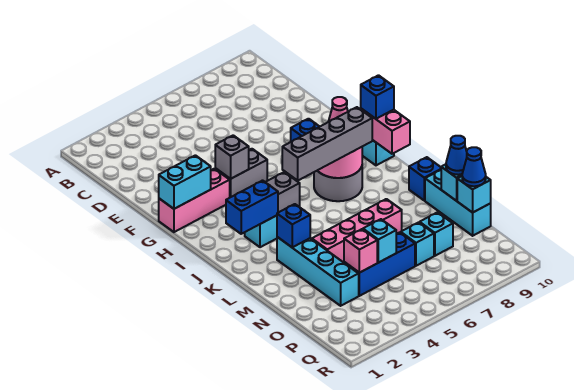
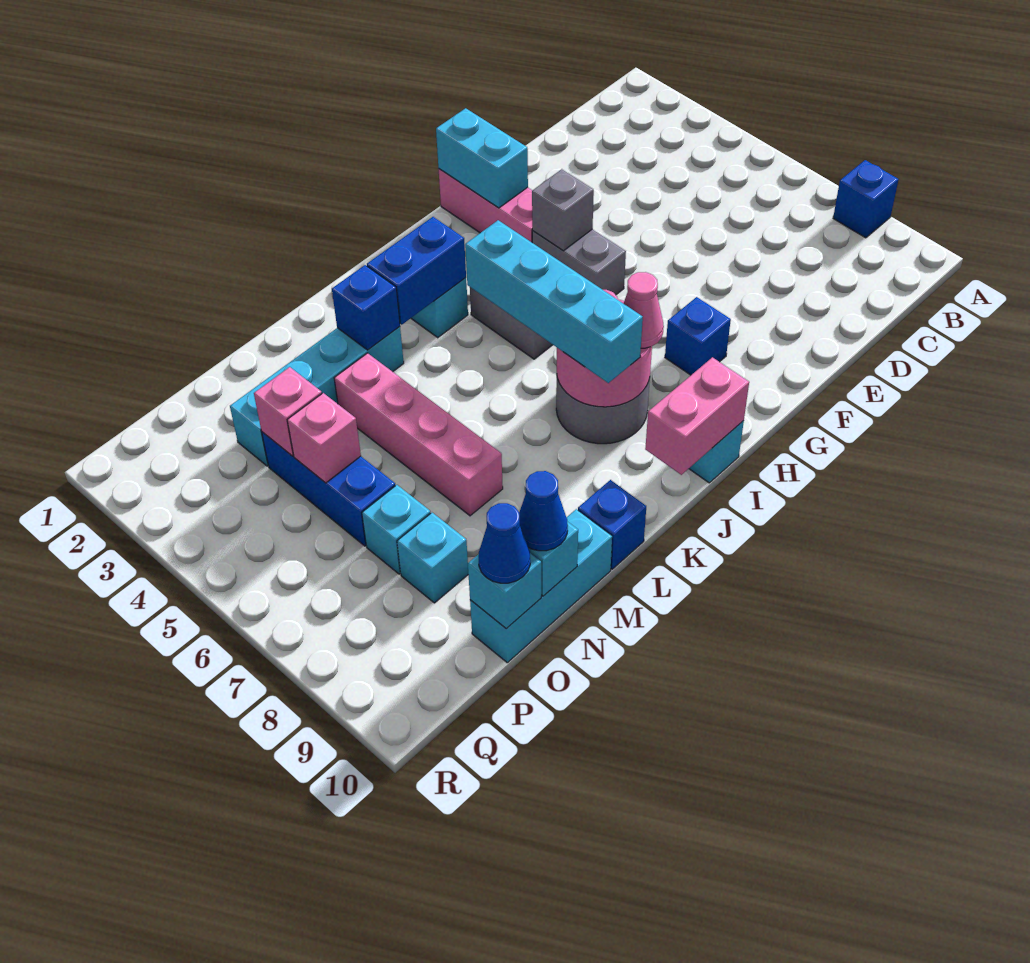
blue brick I10 level 3 -> blue brick A8 level 1
blue brick J2:J3 level 2 -> blue brick J3:K3 level 2
grey brick J5:J8 level 3 -> cyan brick J5:J8 level 3
cyan brick O5 level 2 -> pink brick O5 level 2

